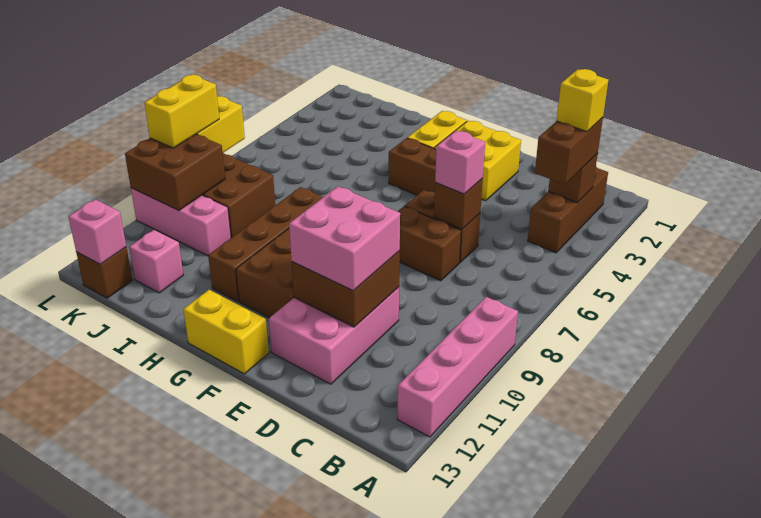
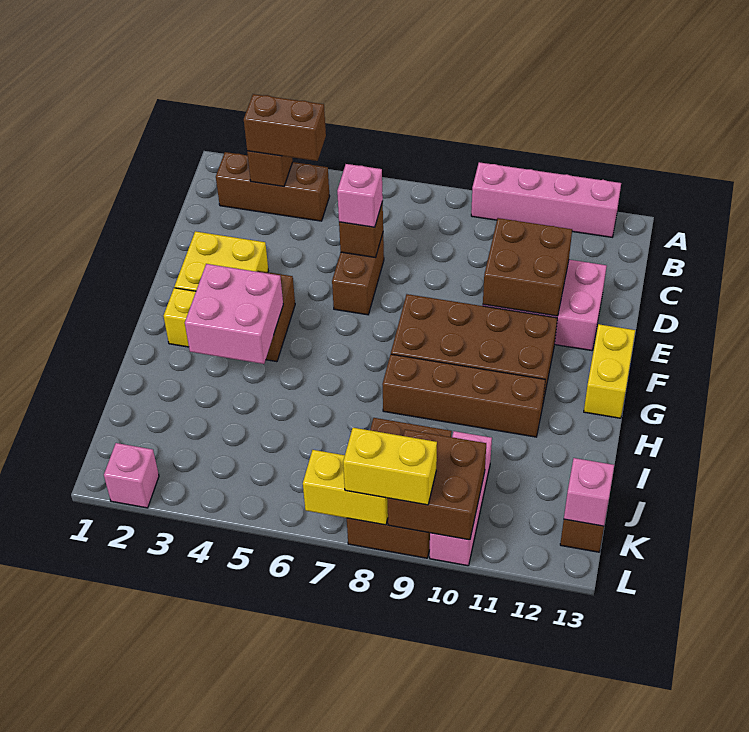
yellow brick B3 level 4 -> none
brown brick D7:E7 level 1 -> none
pink brick D10:E11 level 3 -> pink brick G3:H4 level 2
pink brick J12 level 1 -> pink brick L2 level 1

